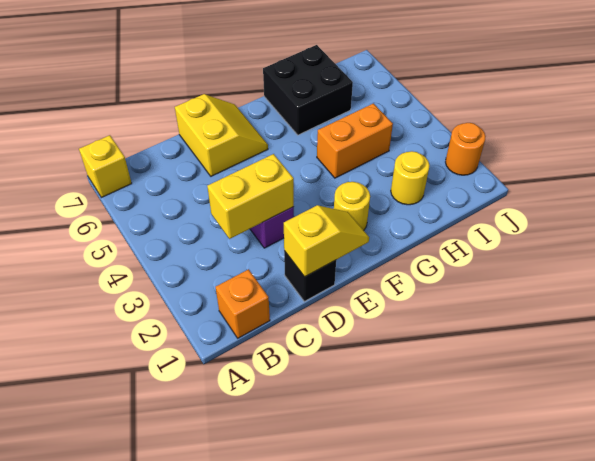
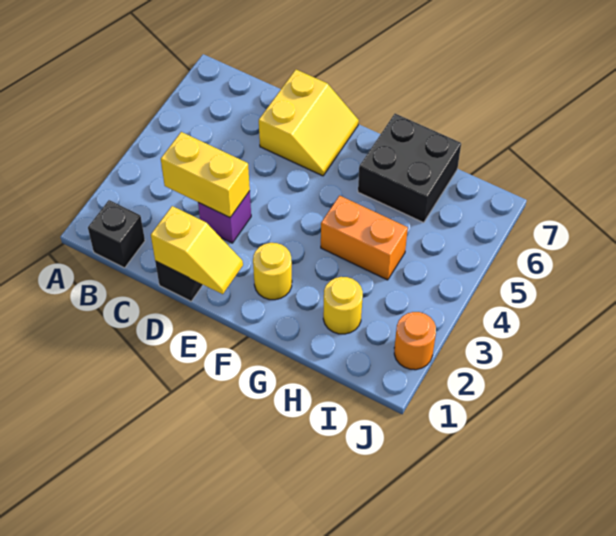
yellow brick A7 level 1 -> none
orange brick B1 level 1 -> black brick B1 level 1

